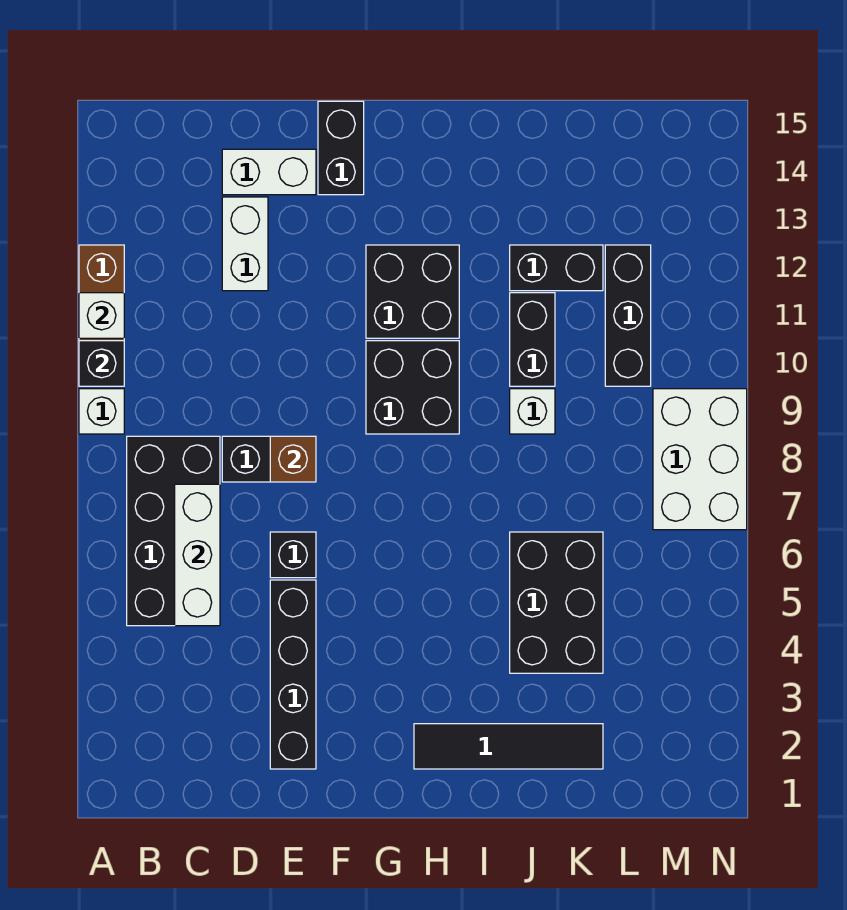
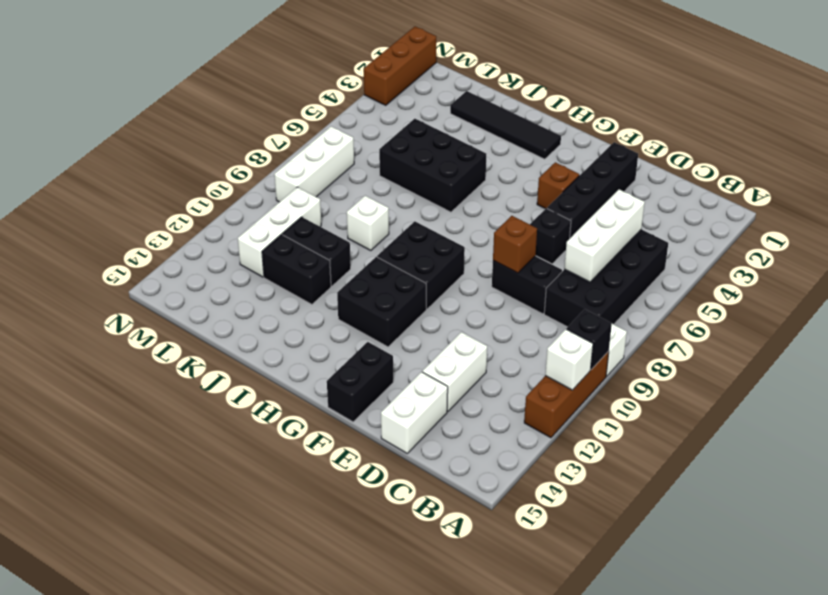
white brick D14:E14 level 1 -> white brick D14:D15 level 1
none -> brown brick F4 level 1
black brick J4:K6 level 1 -> black brick I5:K6 level 1
black brick J10:J11 level 1 -> black brick J11:K11 level 1
black brick L10:L12 level 1 -> white brick L10:L12 level 1
white brick M7:N9 level 1 -> white brick M7:M9 level 1
none -> brown brick N1:N3 level 1

